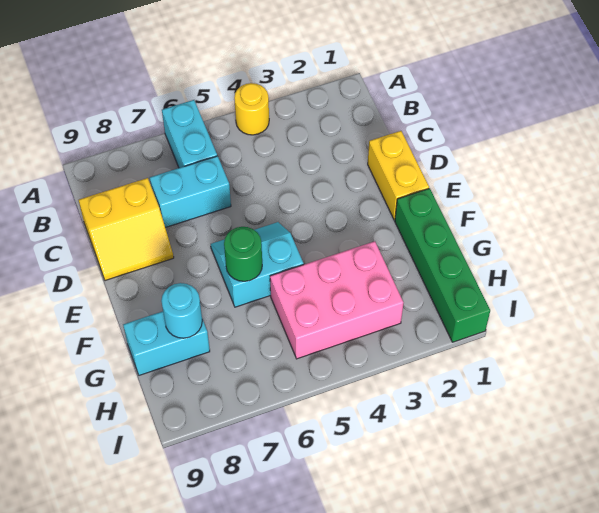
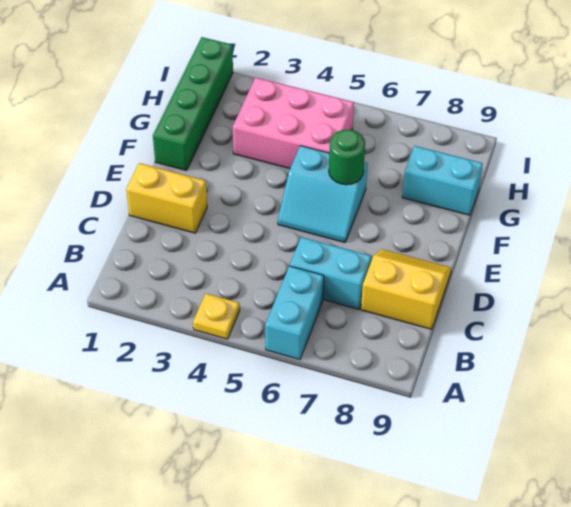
yellow round brick A4 level 1 -> yellow plate A4 level 1
yellow brick D1:E1 level 1 -> yellow brick D1:D2 level 1
cyan round brick G8 level 2 -> none

